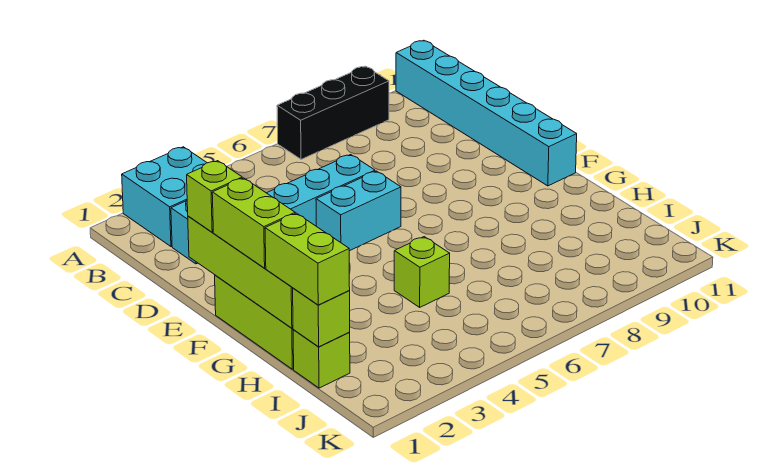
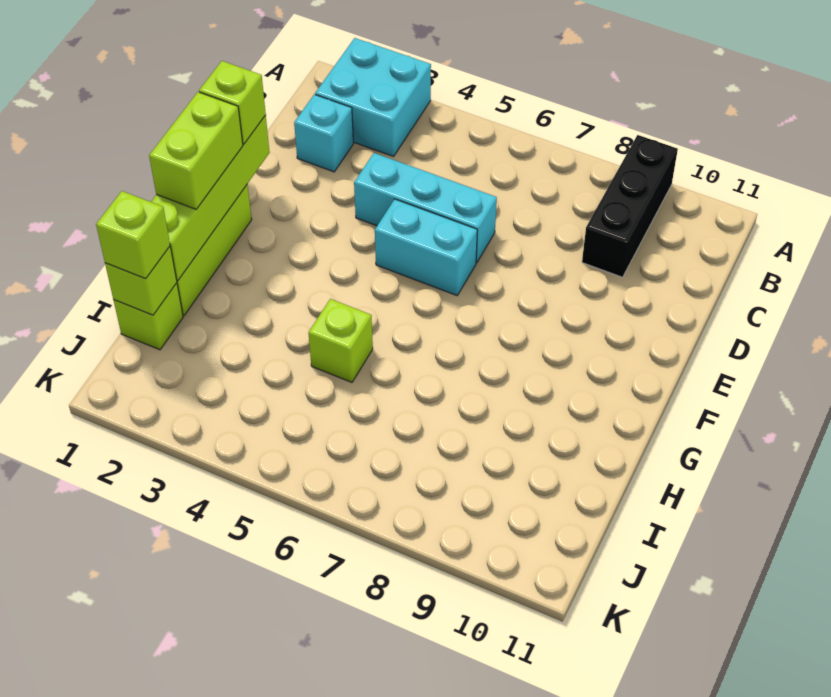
black brick A7:A9 level 1 -> black brick A9:C9 level 1
cyan brick A11:F11 level 1 -> none
lime brick H1:I1 level 3 -> lime brick I1 level 3

